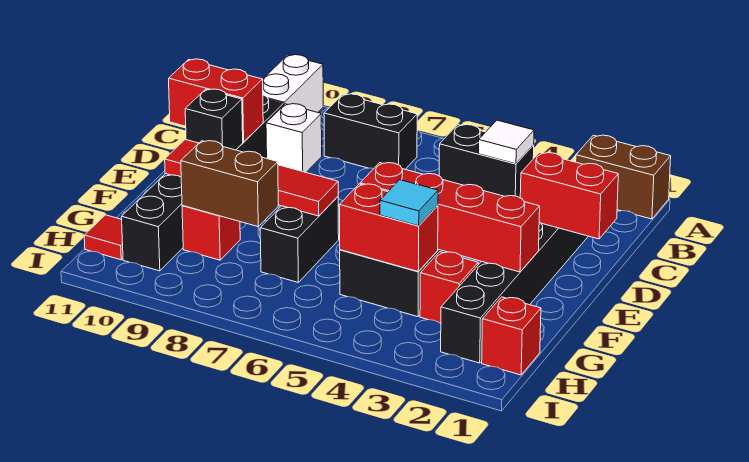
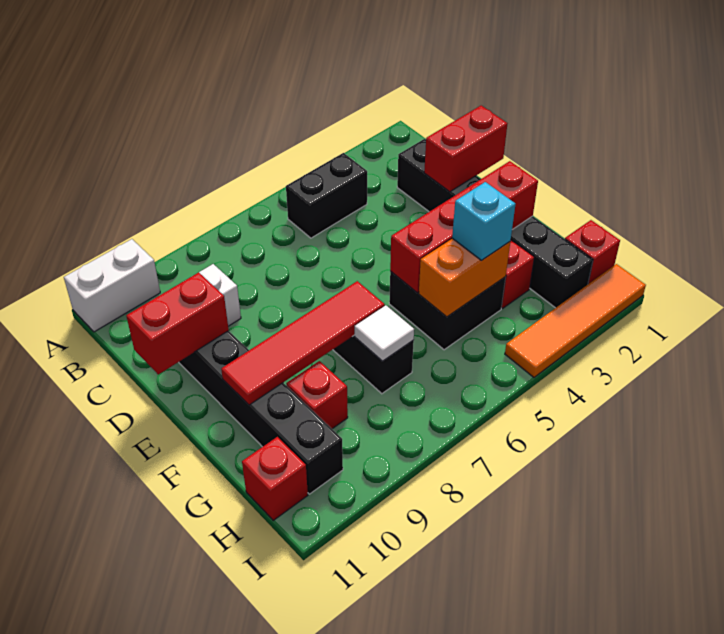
brown brick A1:A2 level 1 -> none
white brick A10:B10 level 1 -> white brick A10:A11 level 1
white tile B4 level 2 -> white tile G7 level 2
black brick B7:B8 level 1 -> none
black brick E10 level 2 -> none
red brick G4:G5 level 2 -> orange brick G4:G5 level 2
cyan tile G4 level 3 -> cyan brick G4 level 3
brown brick G8:G9 level 2 -> none
red tile H11 level 1 -> red brick H11 level 1
none -> orange tile I1:I4 level 1

